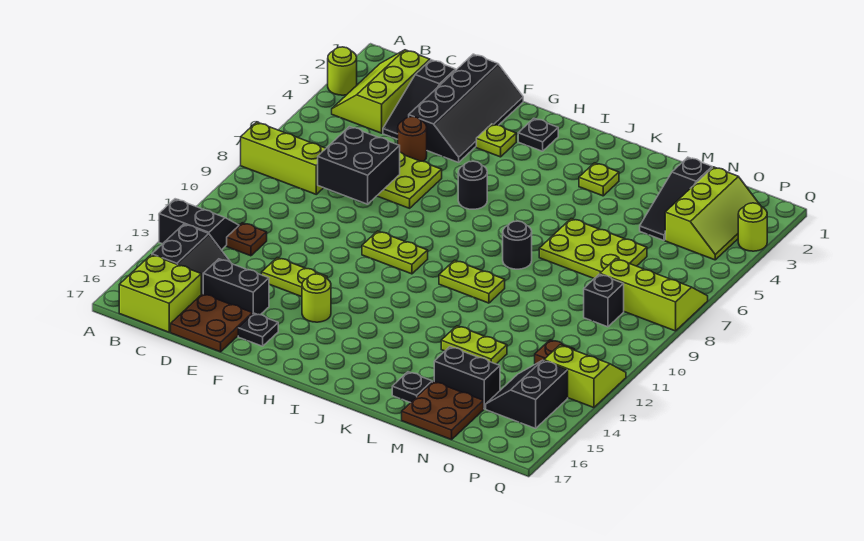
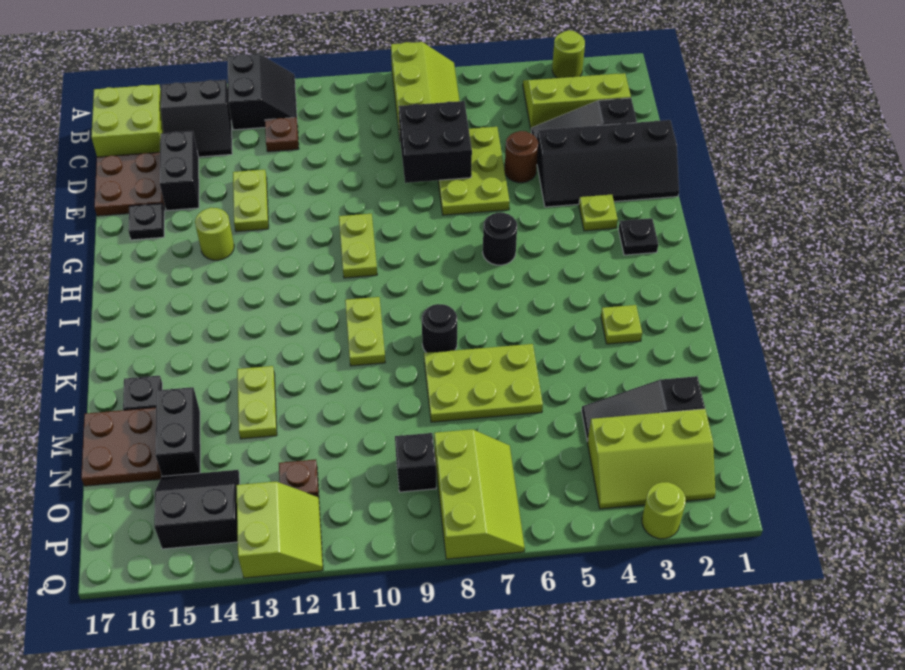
lime plate L6:N7 level 1 -> lime plate L6:M8 level 1

